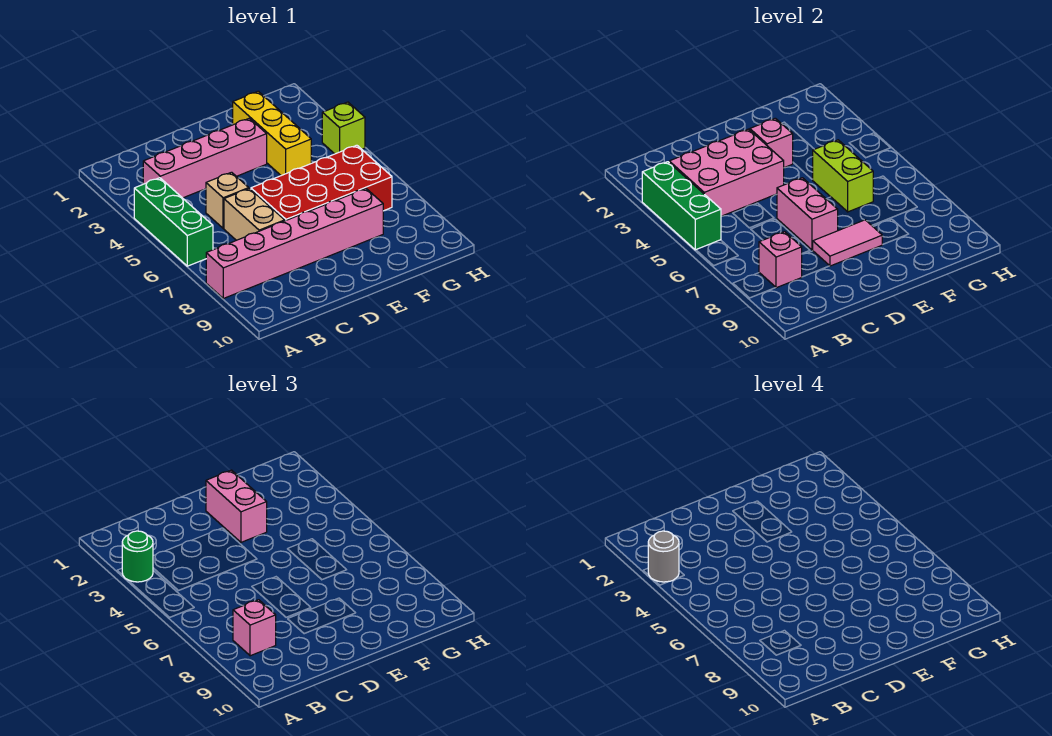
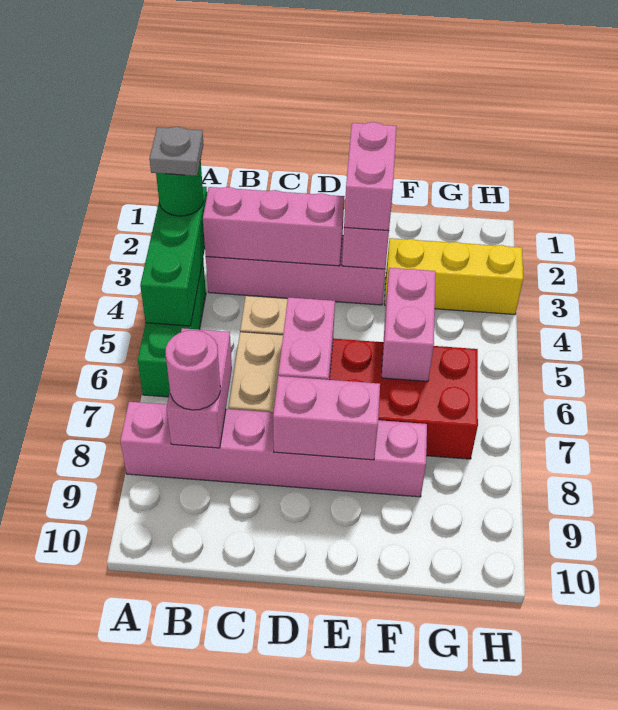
grey round brick A3 level 4 -> grey plate A3 level 4
pink brick B3:D4 level 2 -> pink brick B3:D3 level 2
pink brick B8 level 2 -> pink brick B7:B8 level 2
pink brick B8 level 3 -> pink round brick B8 level 3
pink tile D8:E8 level 2 -> pink brick D8:E8 level 2
yellow brick F2:F4 level 1 -> yellow brick F3:H3 level 1
lime brick F5:F6 level 2 -> pink brick F5:F6 level 2
lime brick H4 level 1 -> none

